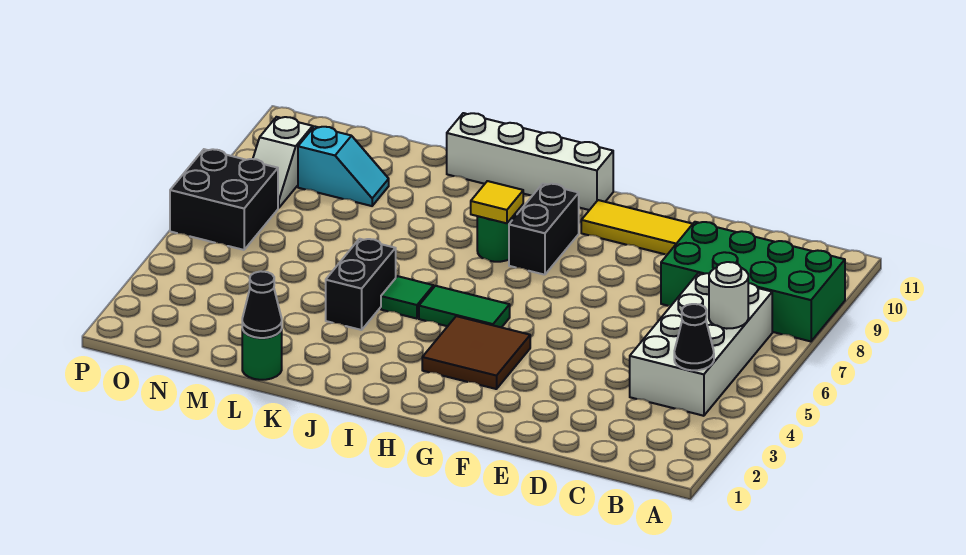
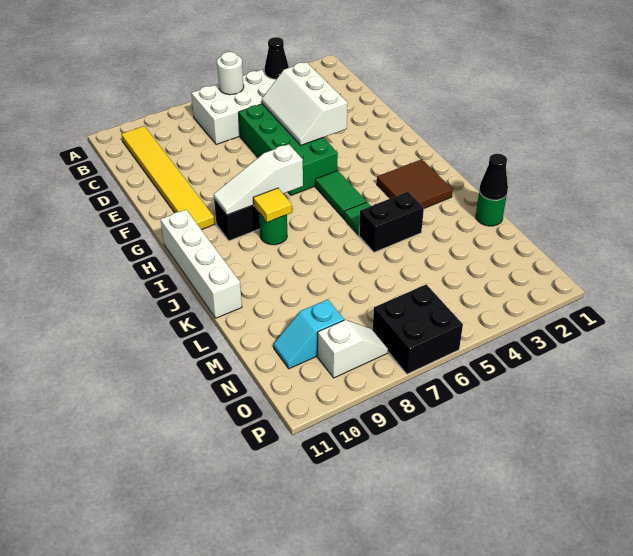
green brick A8:D9 level 1 -> green brick D5:G6 level 1
none -> white slope D4:F5 level 2 top 4
brown tile G3:H4 level 1 -> brown tile I2:J3 level 1
none -> white slope H7:H9 level 2 top 7
cyan slope M9:N9 level 1 top N -> cyan slope N9:N10 level 1 top 9

